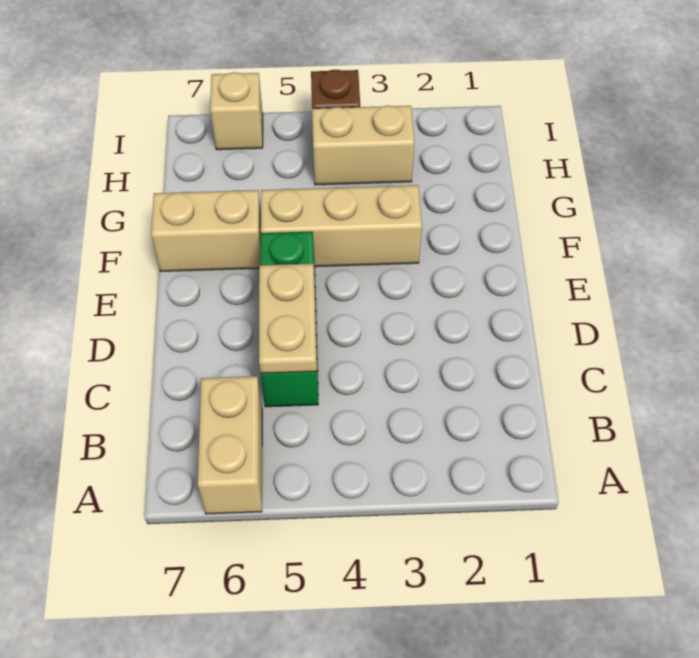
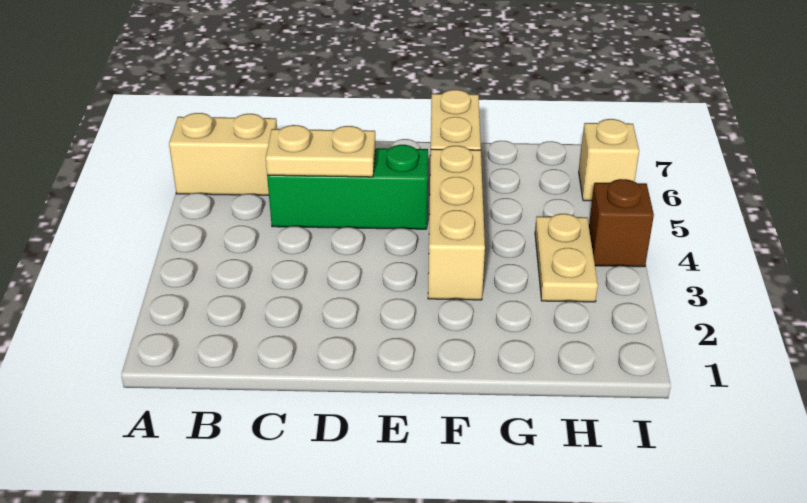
tan brick H3:H4 level 1 -> tan plate H3:H4 level 1

